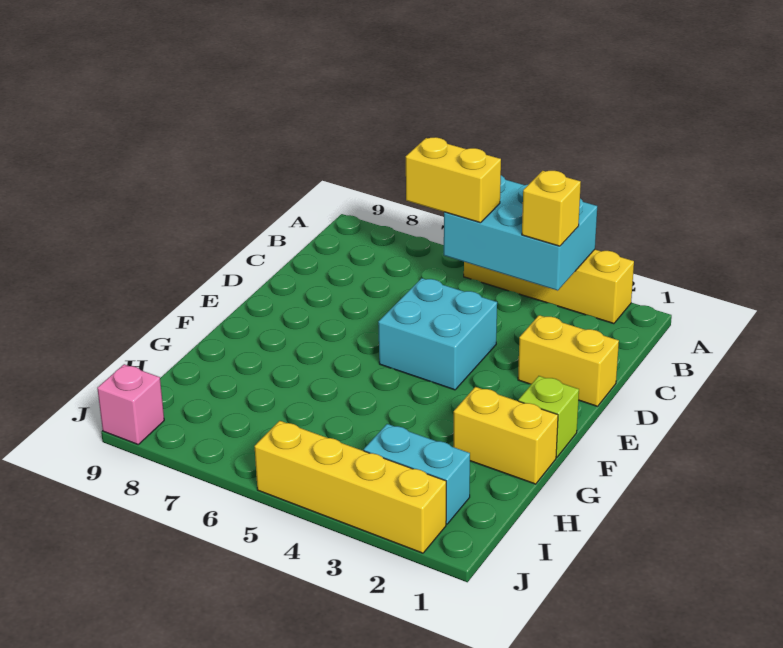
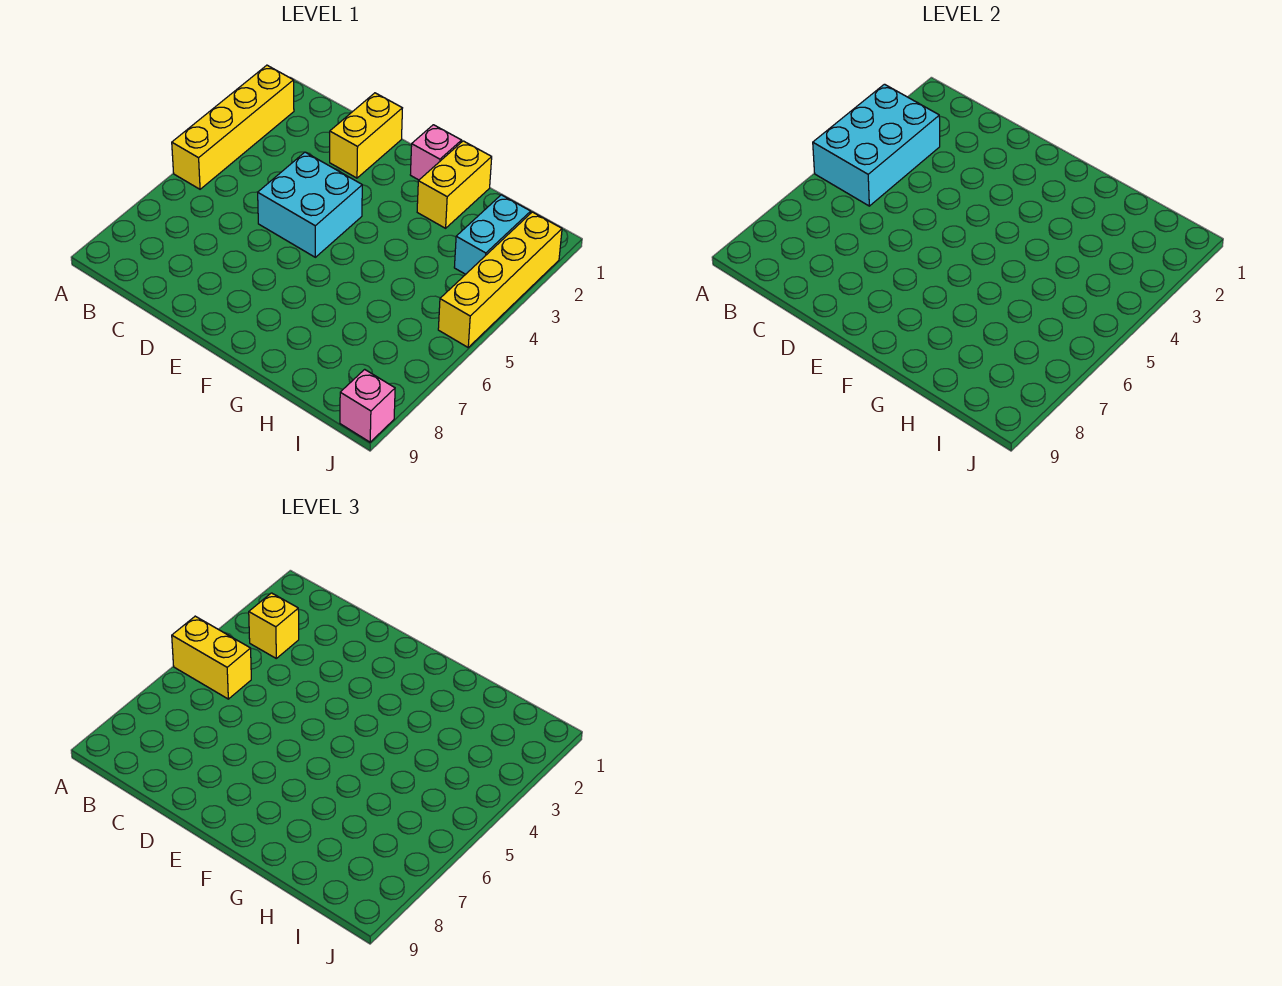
yellow brick B5:B6 level 3 -> yellow brick A5:B5 level 3
lime brick F1 level 1 -> pink brick F1 level 1

